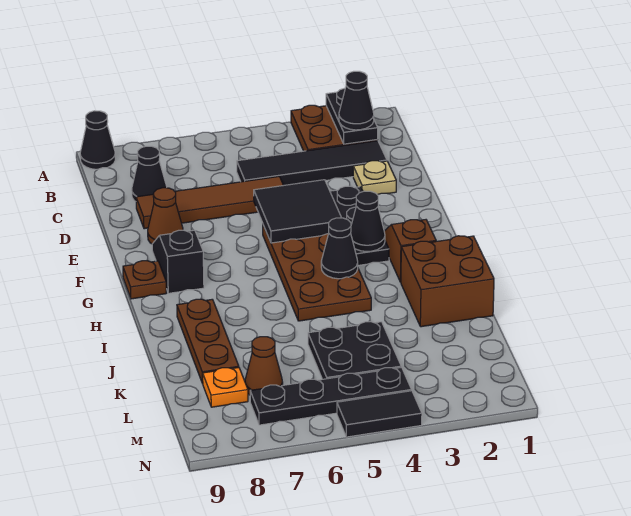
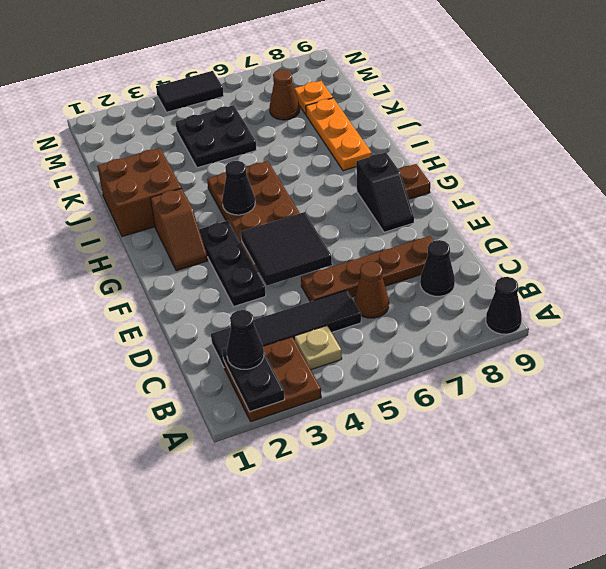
tan plate D2 level 1 -> tan plate B4 level 1
brown tile D5:D8 level 1 -> brown plate D5:D8 level 1
brown cone E8 level 1 -> brown cone C6 level 1
black cone G3 level 2 -> none
brown plate I8:K8 level 1 -> orange plate I8:K8 level 1
black plate M4:M7 level 1 -> none

